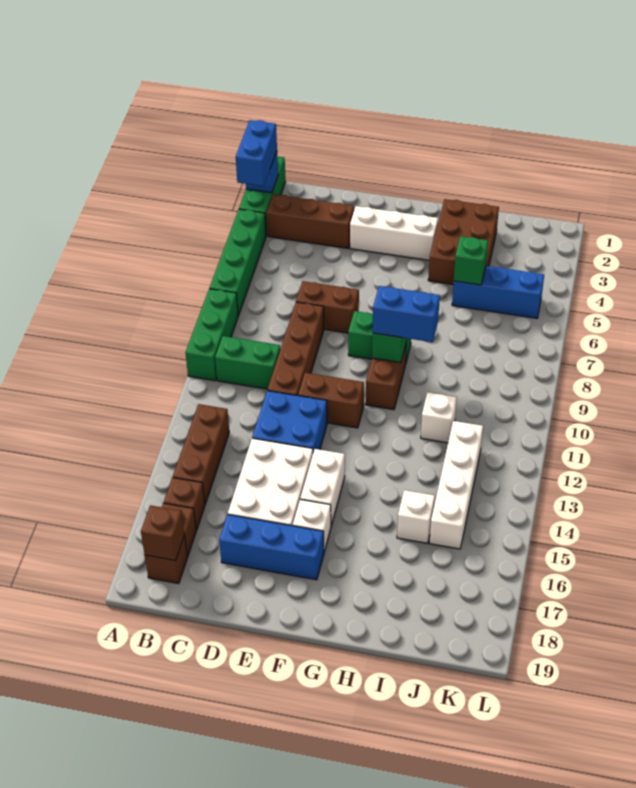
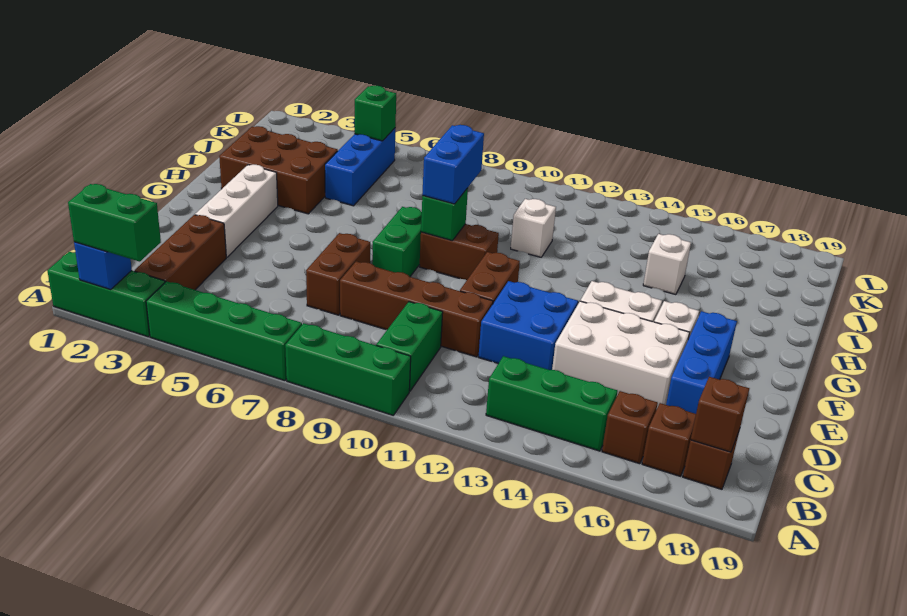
blue brick A2:A3 level 3 -> green brick A2:A3 level 3
brown brick B13:B15 level 1 -> green brick B13:B15 level 1
green brick I5 level 2 -> green brick K5 level 2
white brick J12:J15 level 1 -> none

